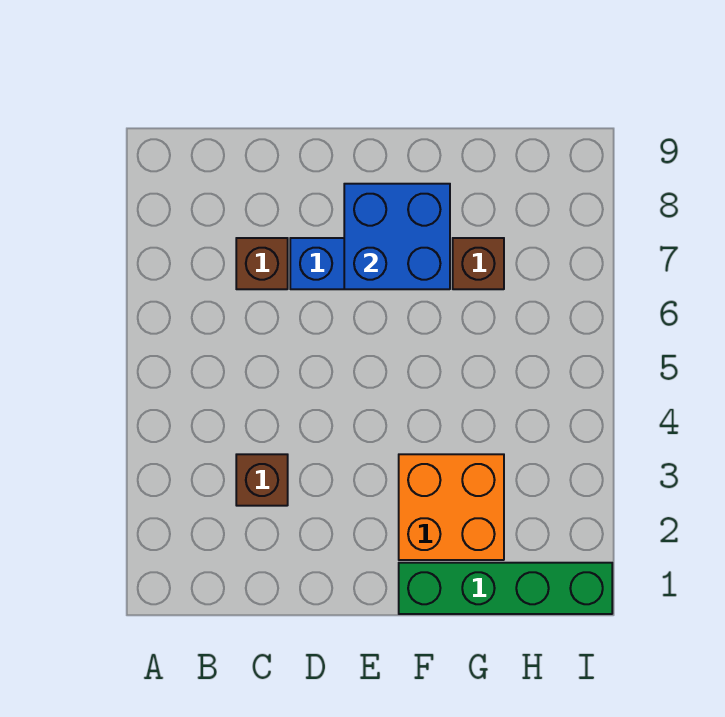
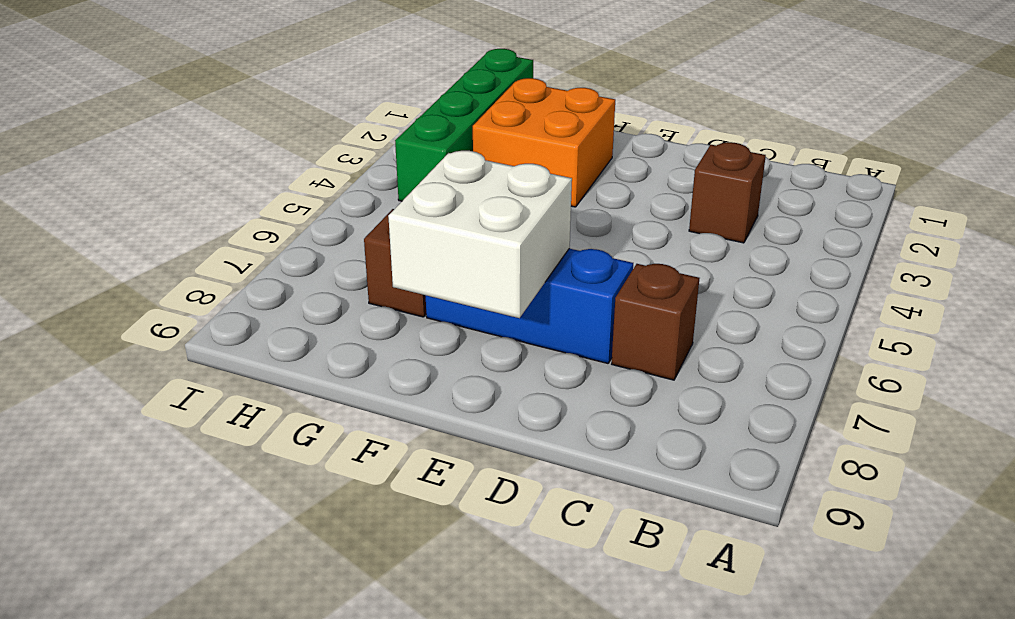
blue brick E7:F8 level 2 -> white brick E7:F8 level 2
green brick F1:I1 level 1 -> green brick H1:H4 level 1

